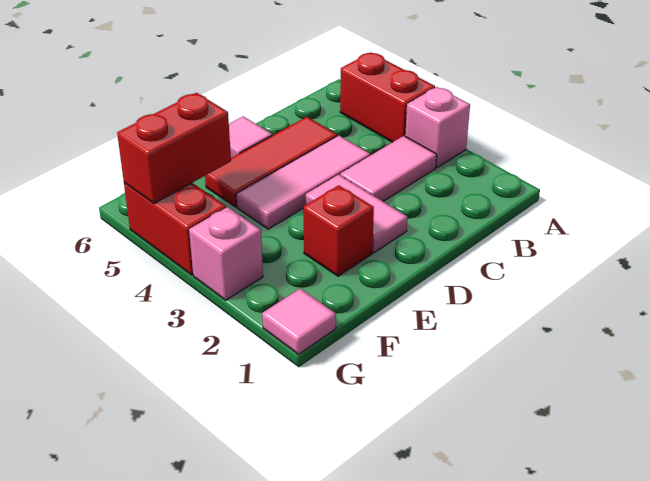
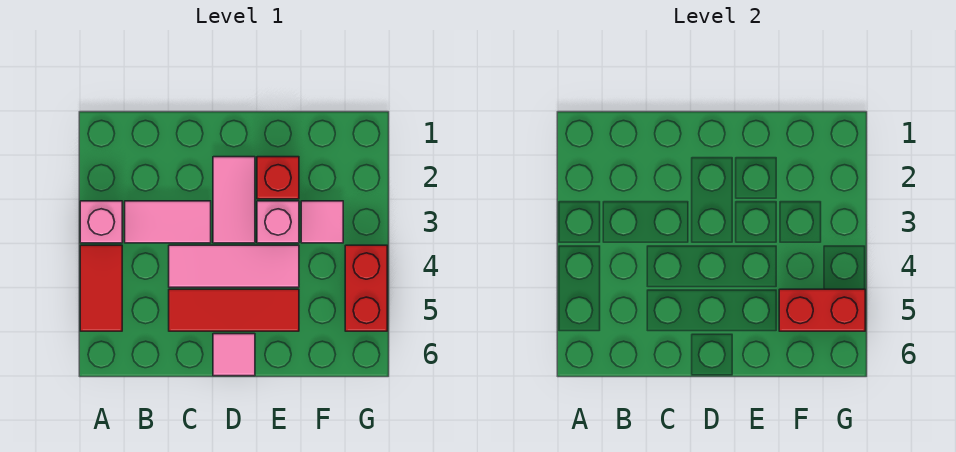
red brick A4:A5 level 1 -> red tile A4:A5 level 1
pink tile G1 level 1 -> pink tile F3 level 1
pink brick G3 level 1 -> pink brick E3 level 1

